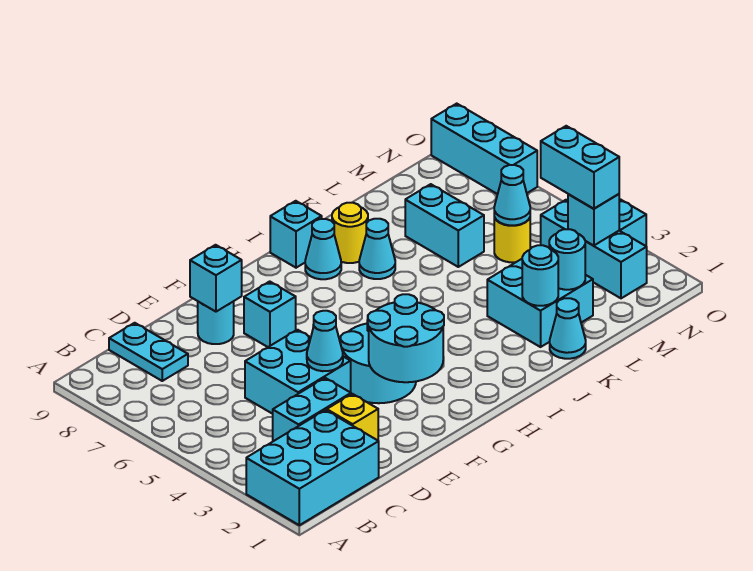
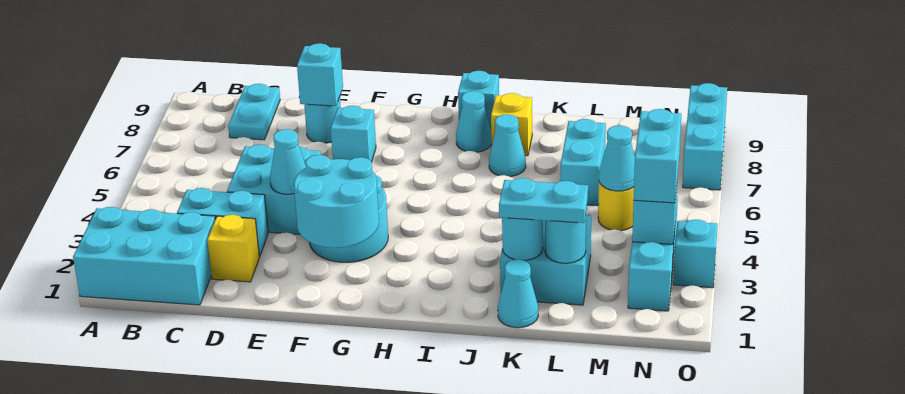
yellow round brick J8 level 1 -> yellow brick J8 level 1
none -> cyan plate K2:L2 level 3

